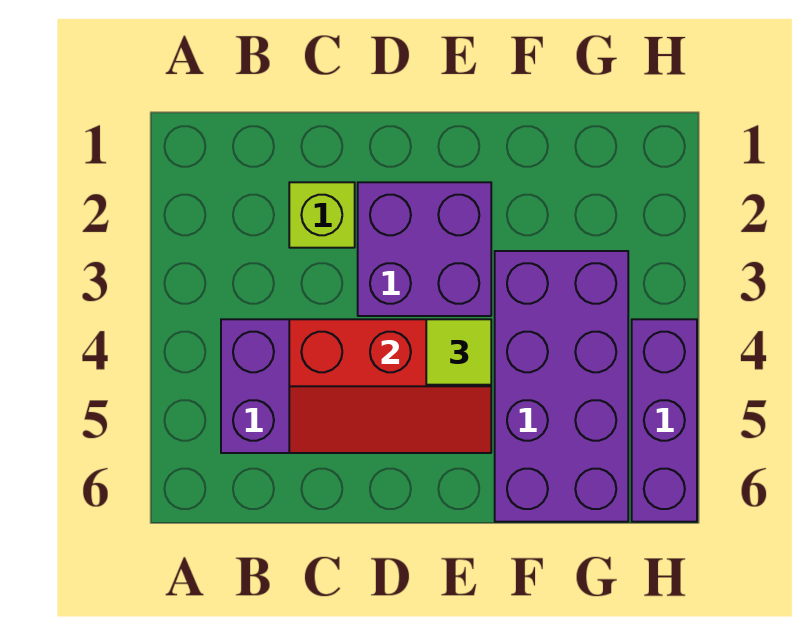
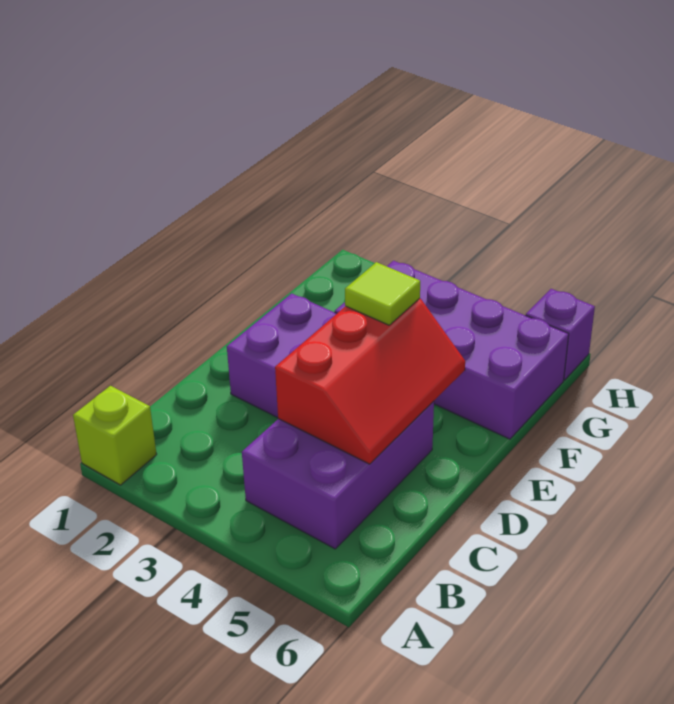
lime brick C2 level 1 -> lime brick A1 level 1
purple brick H4:H6 level 1 -> purple brick H6 level 1

